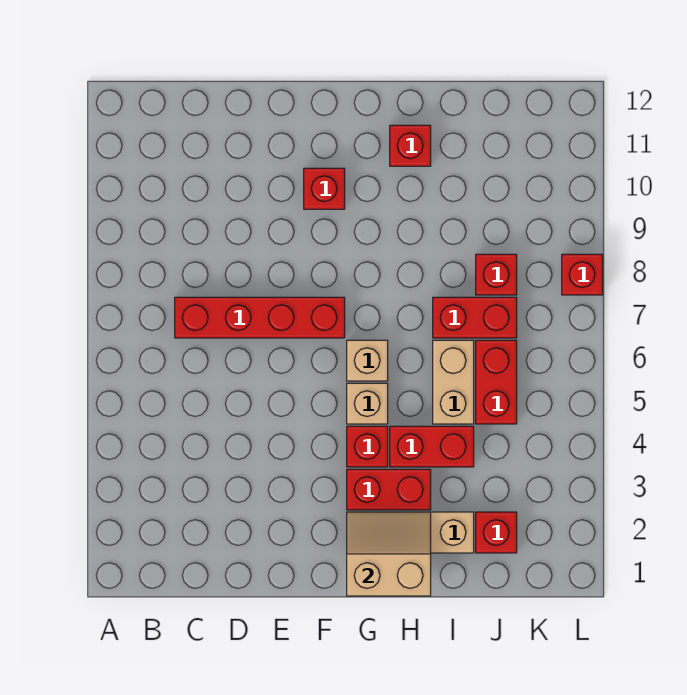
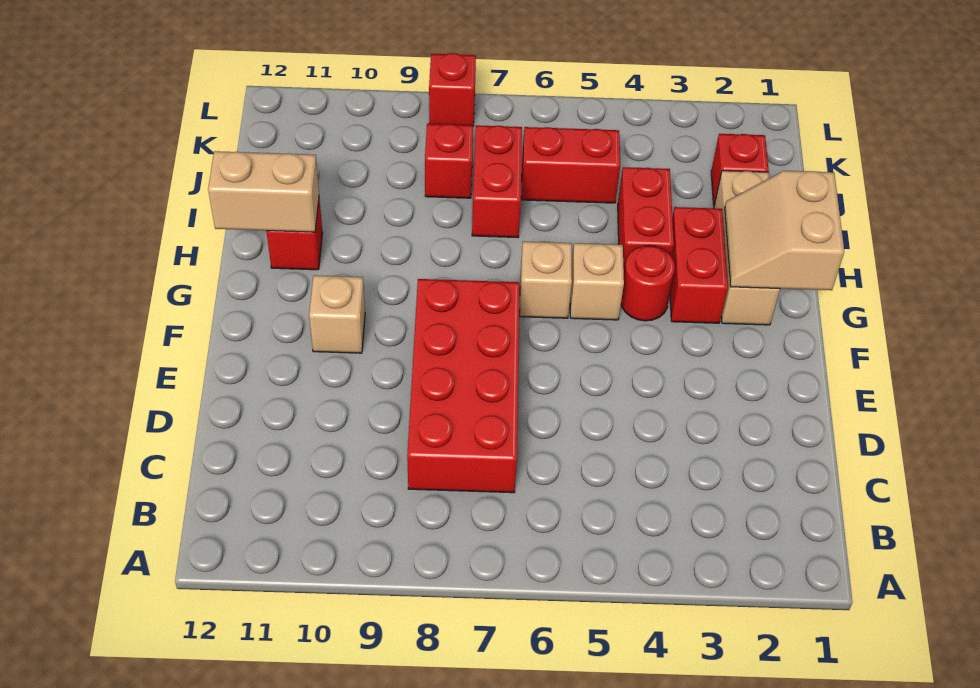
red brick C7:F7 level 1 -> red brick C7:F8 level 1
red brick F10 level 1 -> tan brick F10 level 1
red brick G4 level 1 -> red round brick G4 level 1
tan brick I5:I6 level 1 -> tan brick H11:H12 level 2

